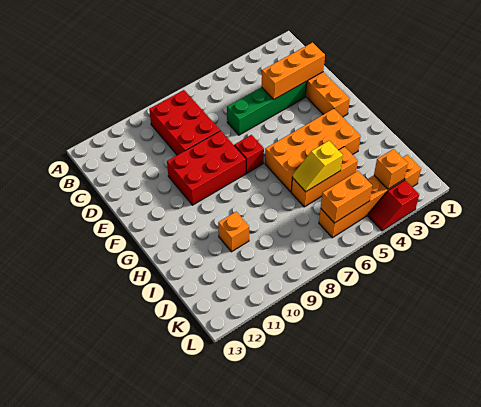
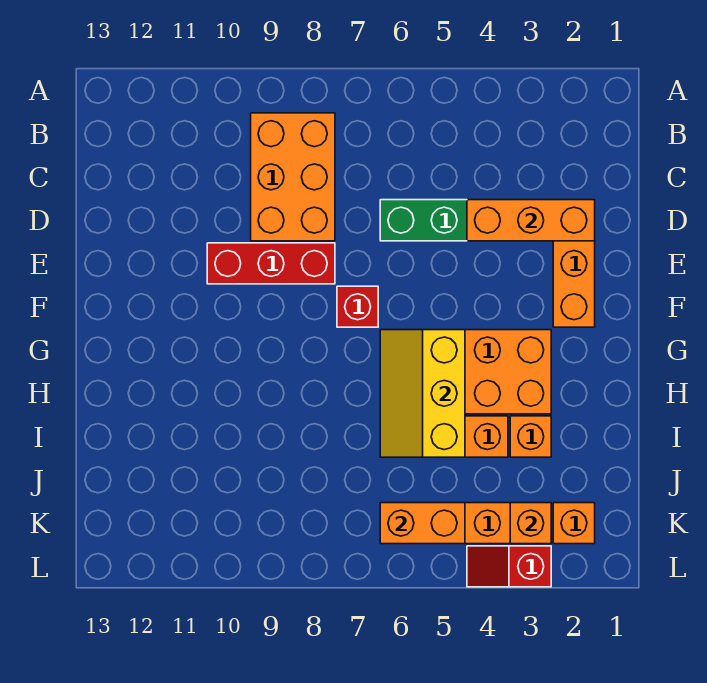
red brick B8:D9 level 1 -> orange brick B8:D9 level 1
red brick E8:F10 level 1 -> red brick E8:E10 level 1
yellow slope I5:I6 level 2 top 5 -> yellow slope G5:I6 level 2 top 5
orange brick I10 level 1 -> orange brick I3 level 1

